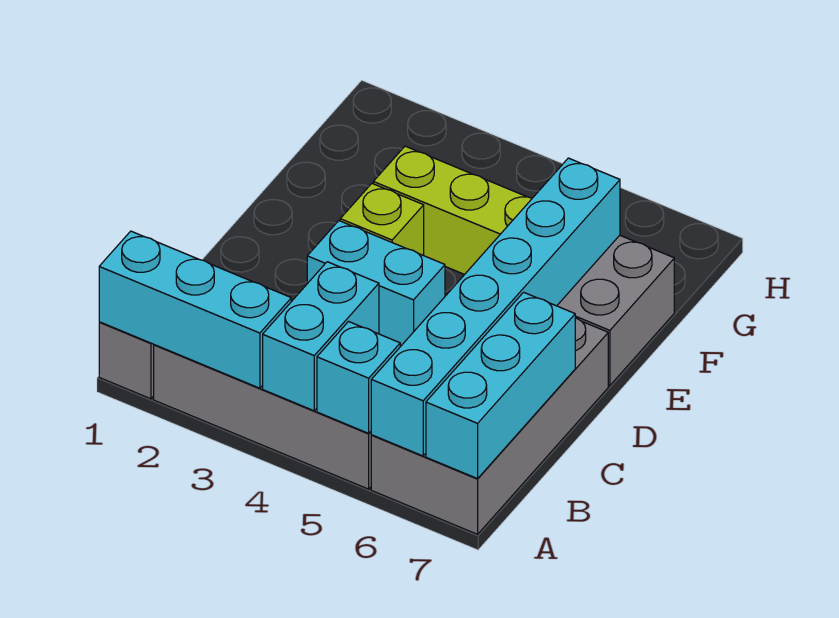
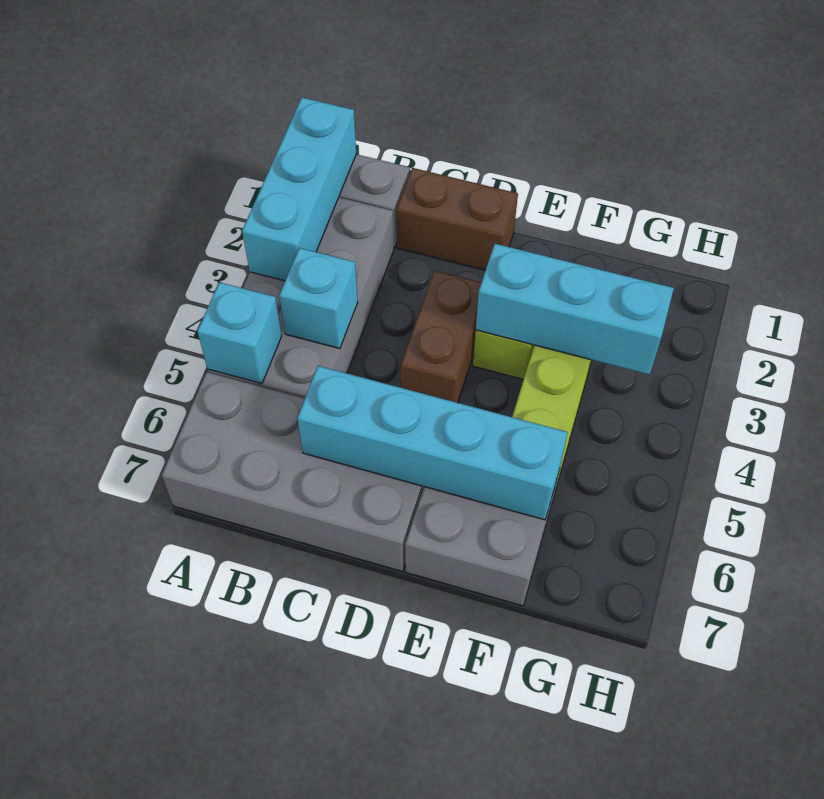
cyan brick A4:B4 level 2 -> cyan brick B4 level 2
cyan brick A6:F6 level 2 -> cyan brick C6:F6 level 2
cyan brick A7:C7 level 2 -> cyan brick E3:G3 level 2
none -> brown brick C1:D1 level 1
cyan brick D3:D4 level 1 -> brown brick D3:D4 level 1

